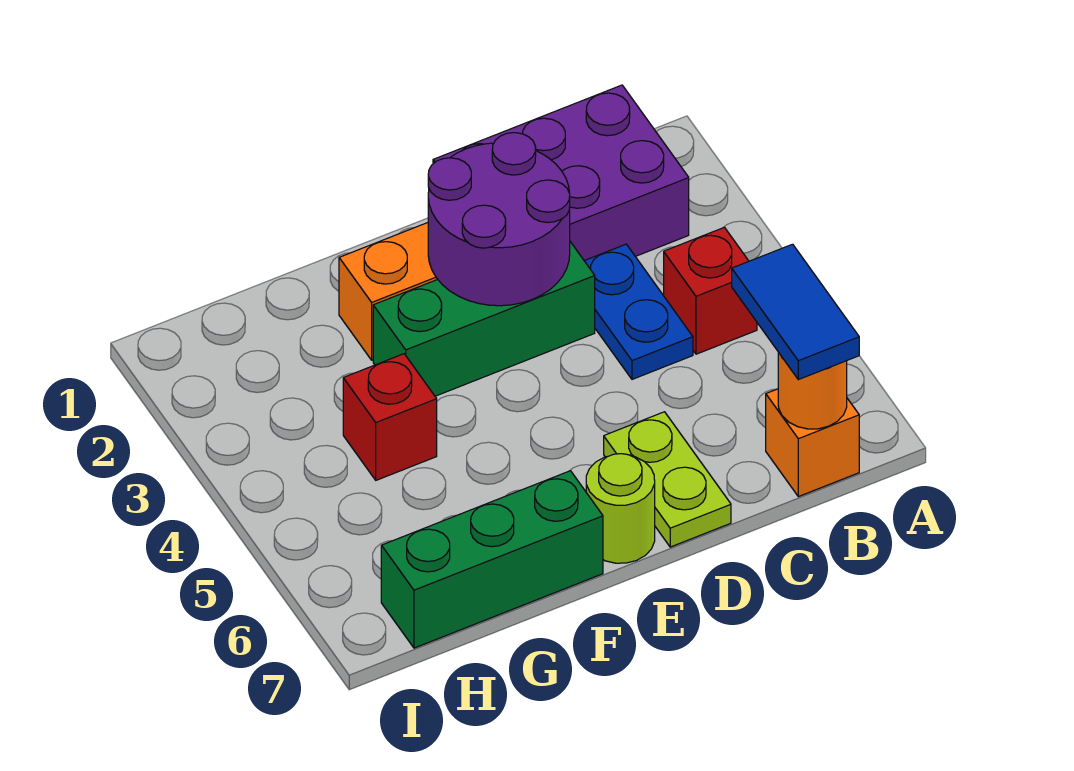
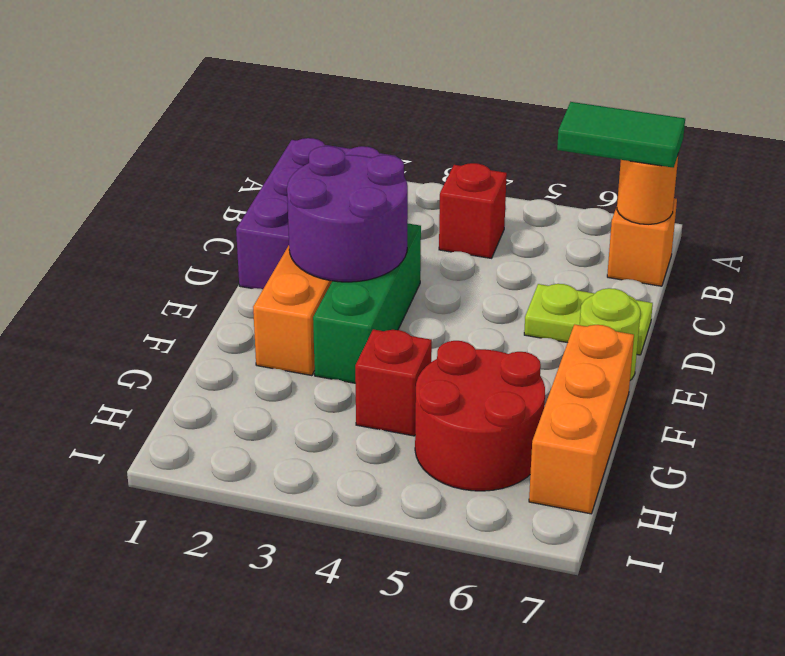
blue tile B6:B7 level 3 -> green tile B6:B7 level 3
blue plate C3:C4 level 1 -> none
green brick F7:H7 level 1 -> orange brick F7:H7 level 1
none -> red round brick G5:H6 level 1

